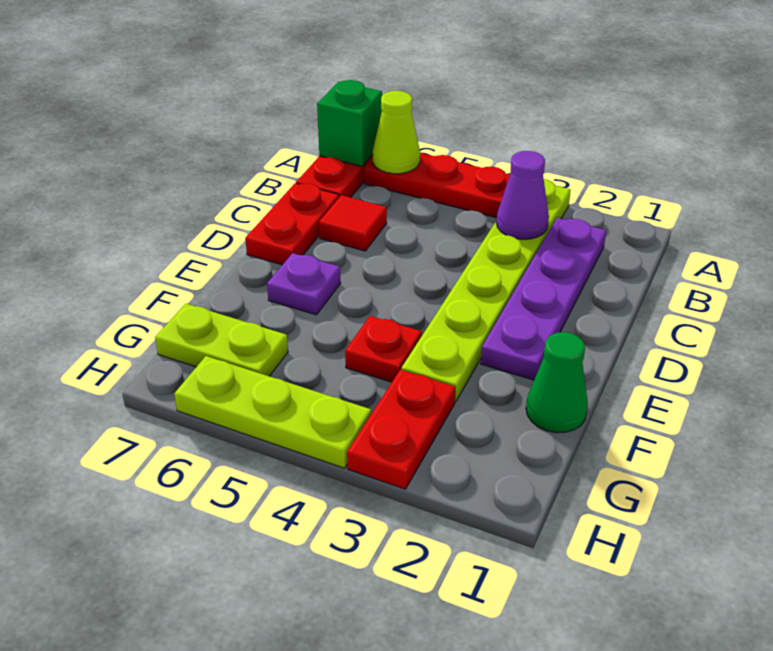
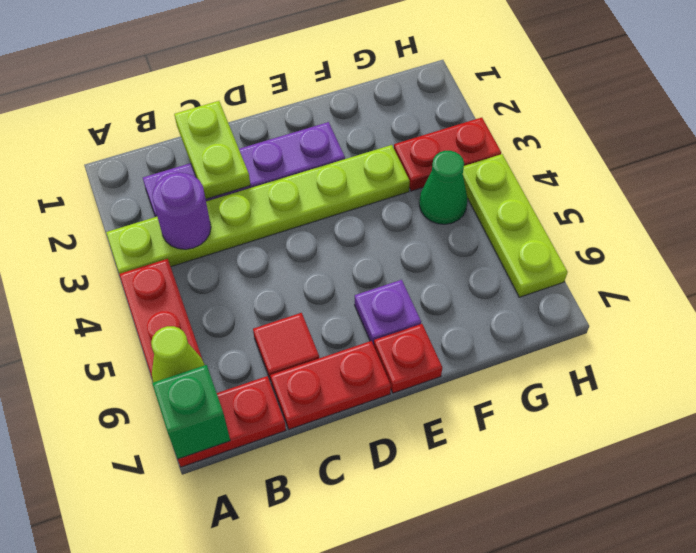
purple cone B3 level 2 -> purple round brick B3 level 2
green cone F1 level 1 -> green cone G4 level 1
red plate F4 level 1 -> red plate E7 level 1
lime plate G6:G7 level 1 -> lime plate C1:C2 level 2

